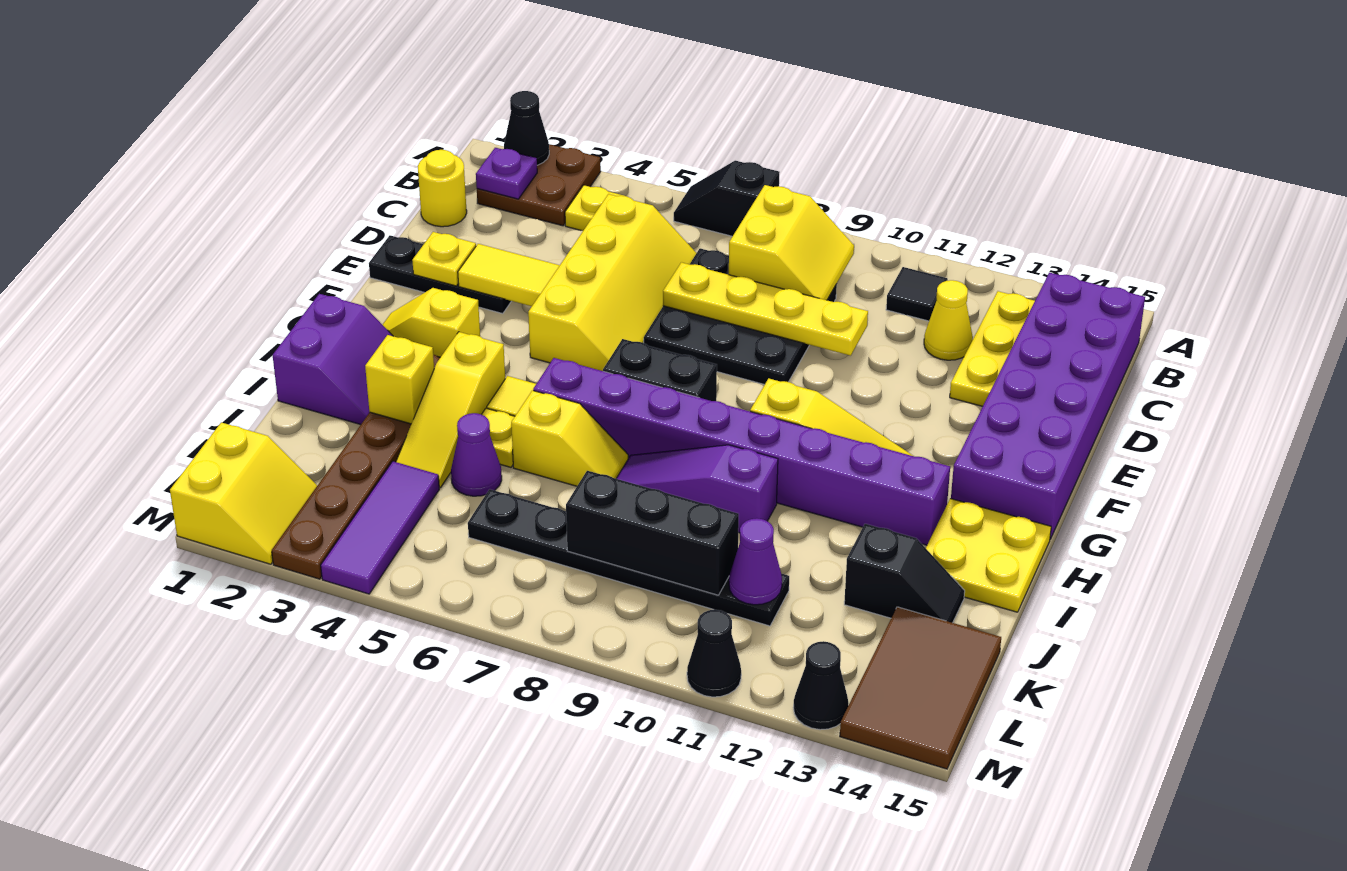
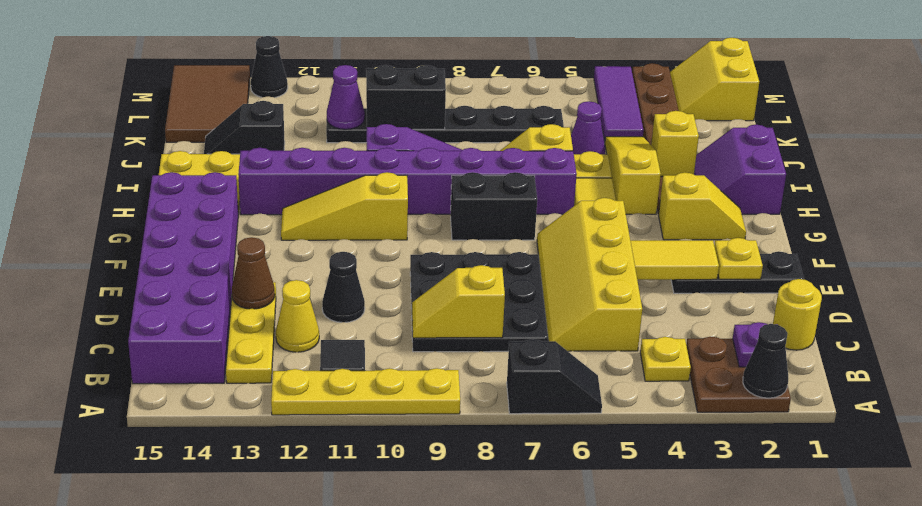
yellow slope B8:C9 level 2 top 8 -> yellow slope C8:C9 level 2 top 8
yellow plate D7:D10 level 2 -> yellow plate A9:A12 level 1
none -> brown cone D13 level 2
black brick K8:K10 level 2 -> black brick K9:K10 level 2
black cone M11 level 1 -> black cone D11 level 1

